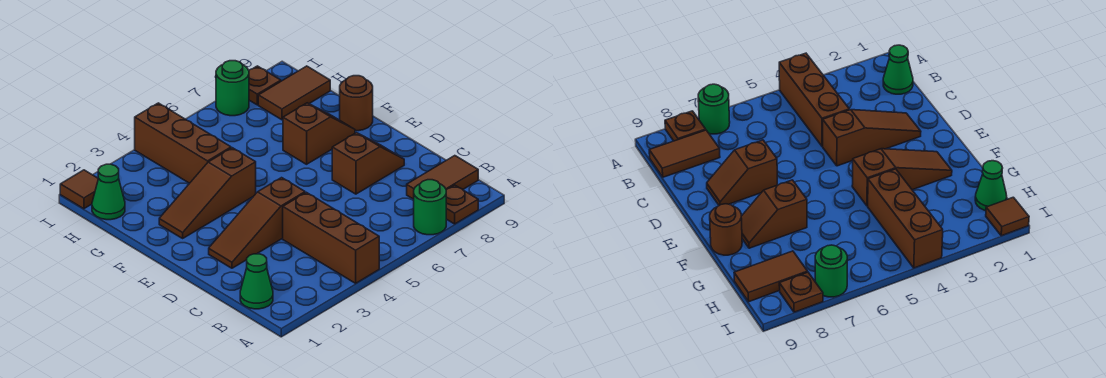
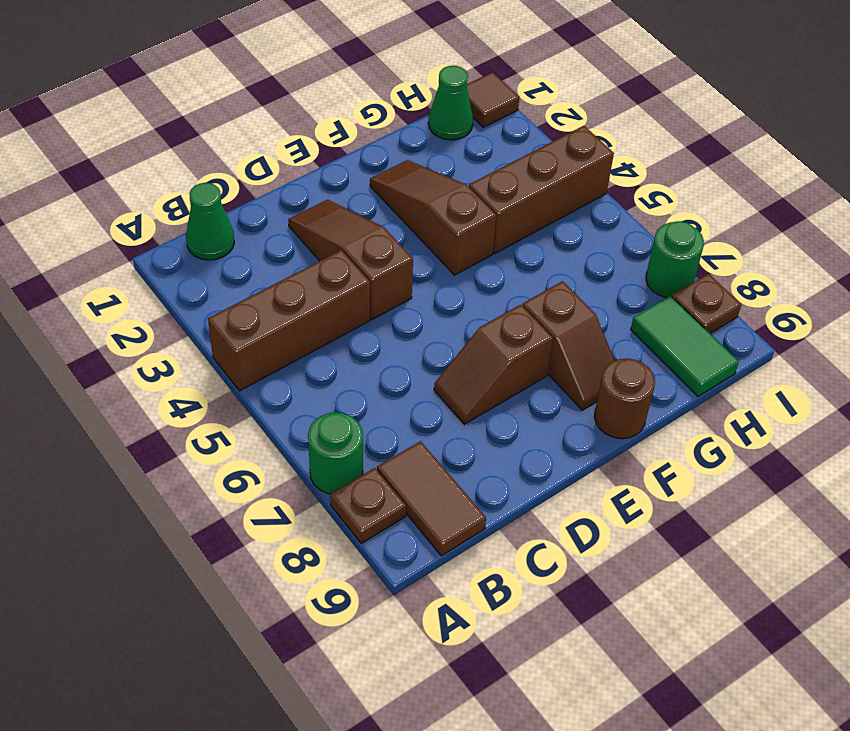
brown slope D7:D8 level 1 top 7 -> brown slope D7:E7 level 1 top E
brown tile H8:H9 level 1 -> green tile H8:H9 level 1

